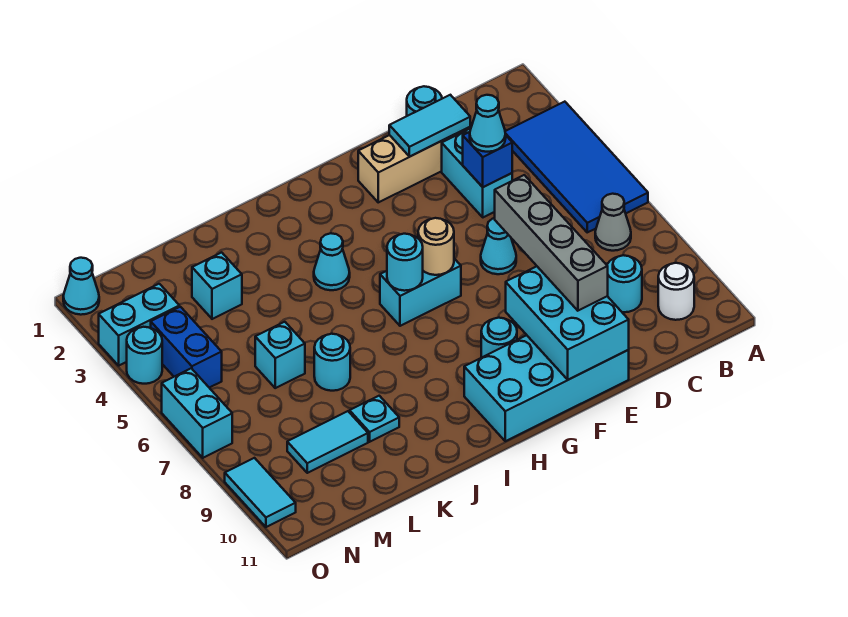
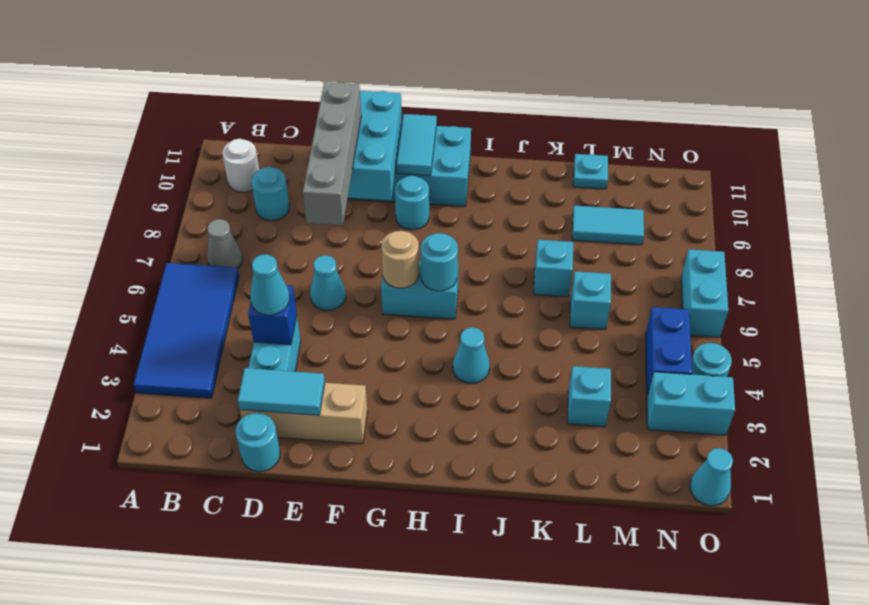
cyan round brick K7 level 1 -> cyan brick K7 level 1
cyan plate K9 level 1 -> cyan plate L11 level 1
cyan tile O9:O10 level 1 -> cyan tile G10:G11 level 2

